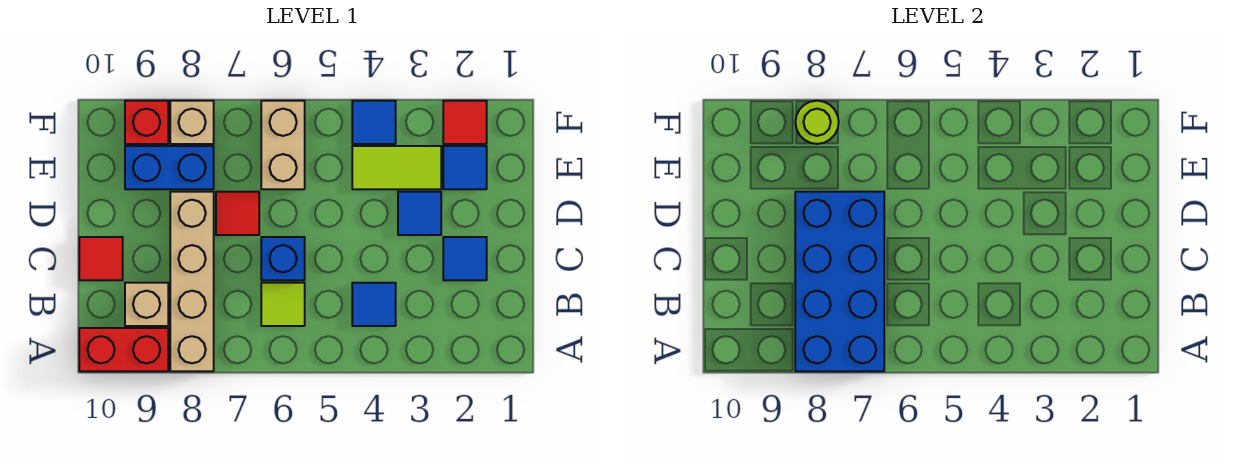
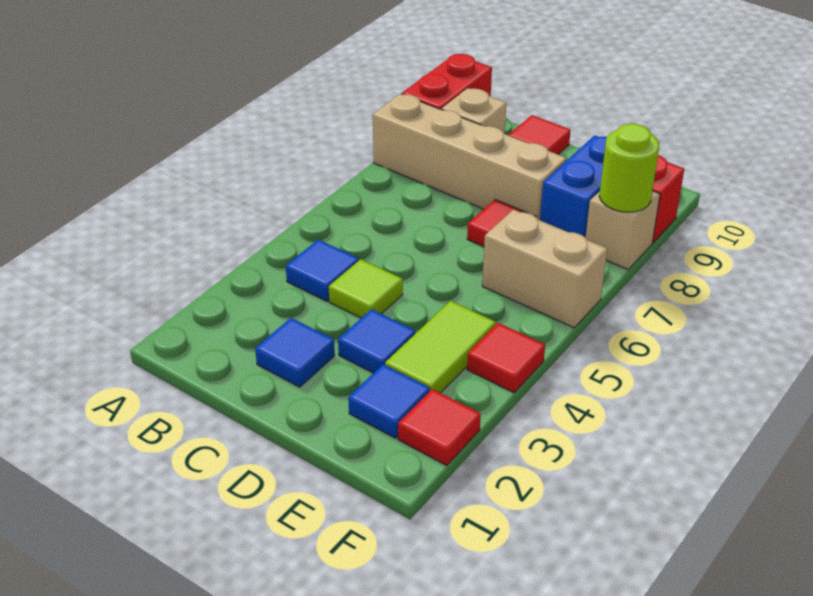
blue brick A7:D8 level 2 -> none
lime tile B6 level 1 -> lime tile C4 level 1
blue brick C6 level 1 -> none
blue tile F4 level 1 -> red tile F4 level 1

